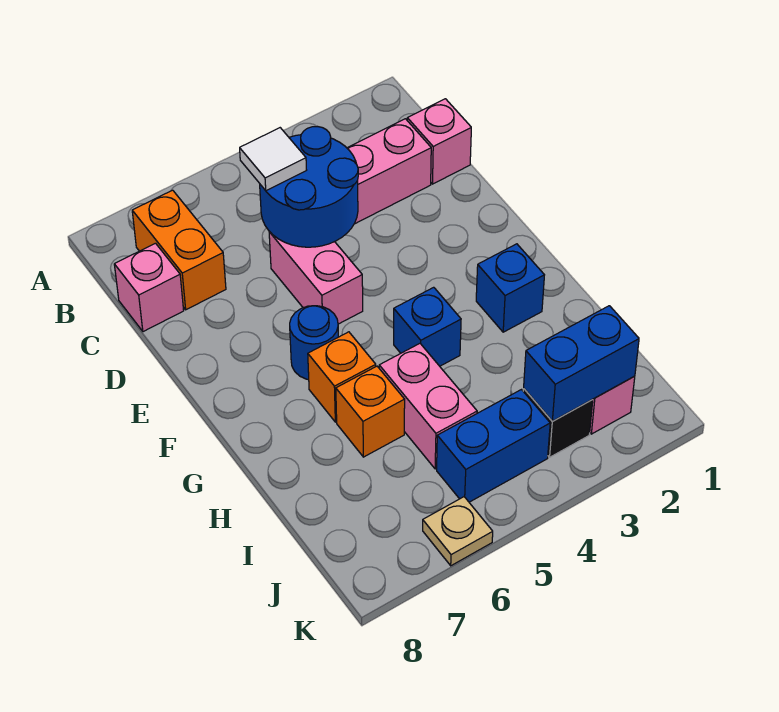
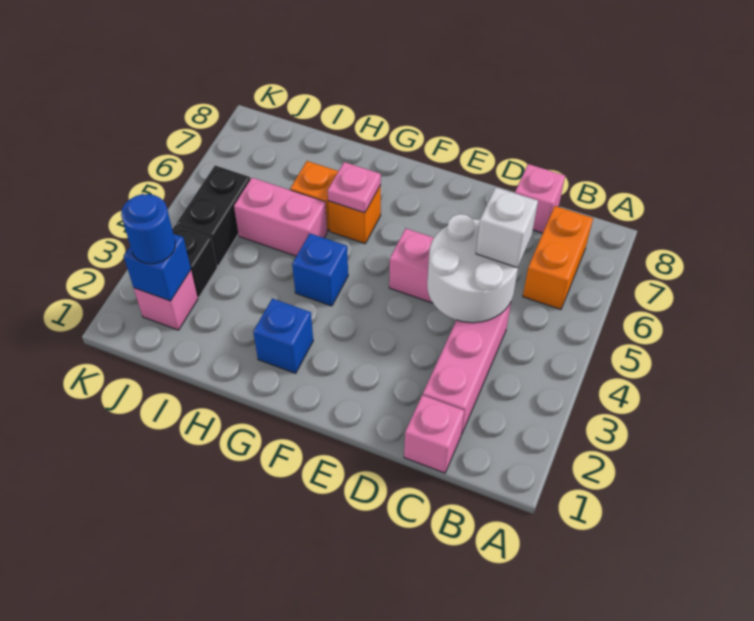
orange brick B7:C7 level 1 -> orange brick B6:B7 level 1
blue round brick C4:D5 level 2 -> white round brick C4:D5 level 2
white tile C5 level 3 -> white brick C5 level 3
blue round brick F6 level 1 -> blue round brick J2 level 3
none -> pink plate G6 level 2
blue brick J2:J3 level 2 -> blue brick J2 level 2
blue brick J4:J5 level 1 -> black brick J4:J5 level 1
tan plate K6 level 1 -> none

